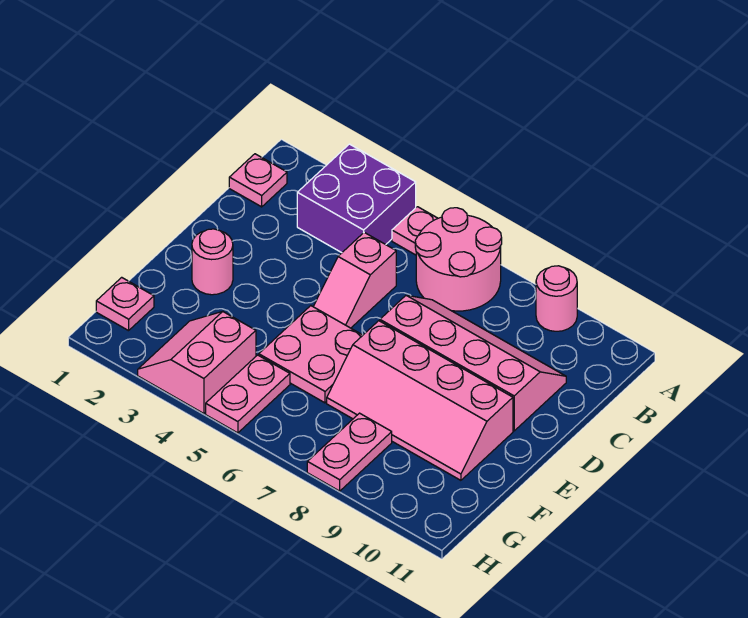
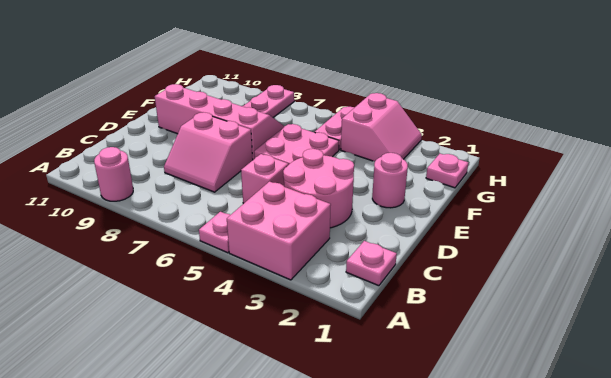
purple brick A3:B4 level 1 -> pink brick A3:B4 level 1
pink round brick A6:B7 level 1 -> pink round brick C3:D4 level 1
pink slope C7:D10 level 1 top D -> pink slope C7:D8 level 1 top D

